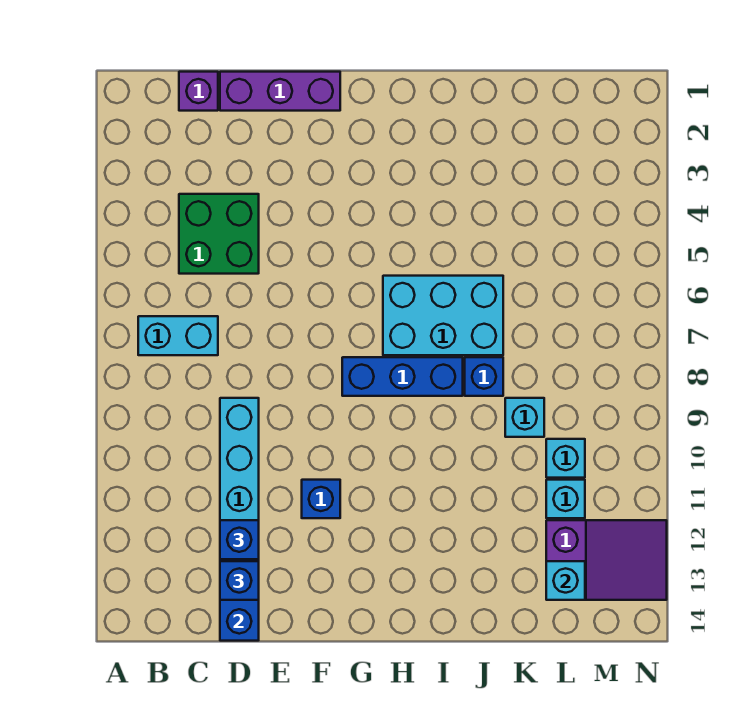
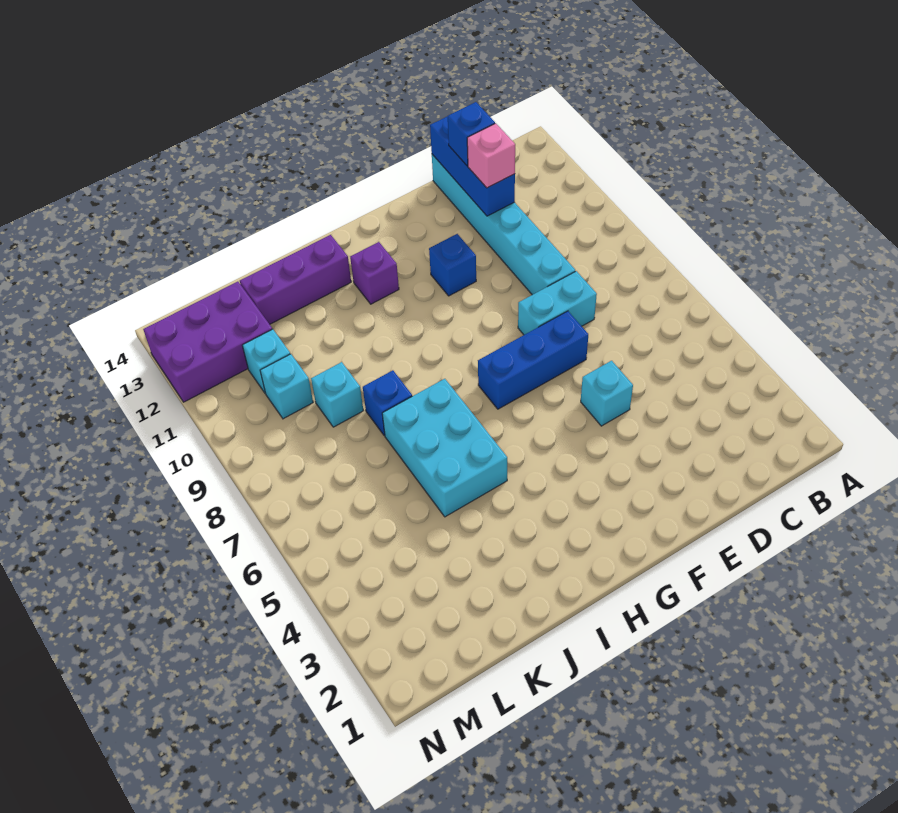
cyan brick B7:C7 level 1 -> cyan brick D8:E8 level 1
purple brick C1 level 1 -> purple brick H12 level 1
green brick C4:D5 level 1 -> none
purple brick D1:F1 level 1 -> purple brick I13:K13 level 1
blue brick D12 level 3 -> pink brick D12 level 3
blue brick G8:I8 level 1 -> blue brick E7:G7 level 1
cyan brick H6:J7 level 1 -> cyan brick I5:J7 level 1
purple slope L12:N13 level 1 top L -> purple brick L12:N13 level 1
cyan brick L13 level 2 -> cyan brick E5 level 1

